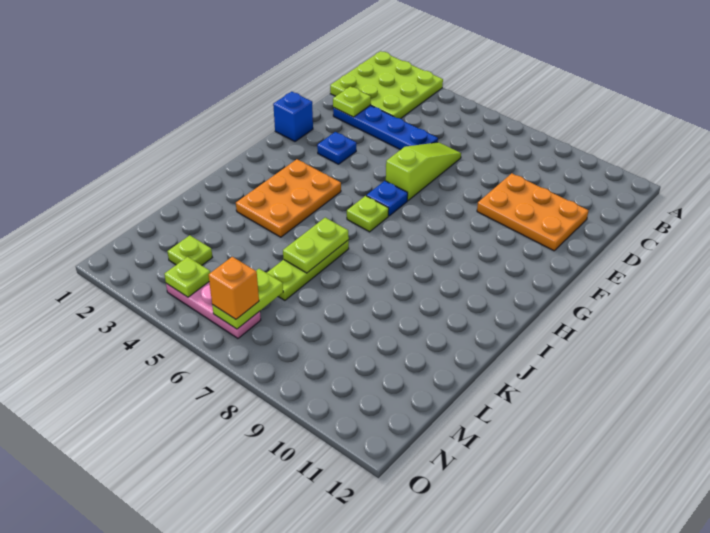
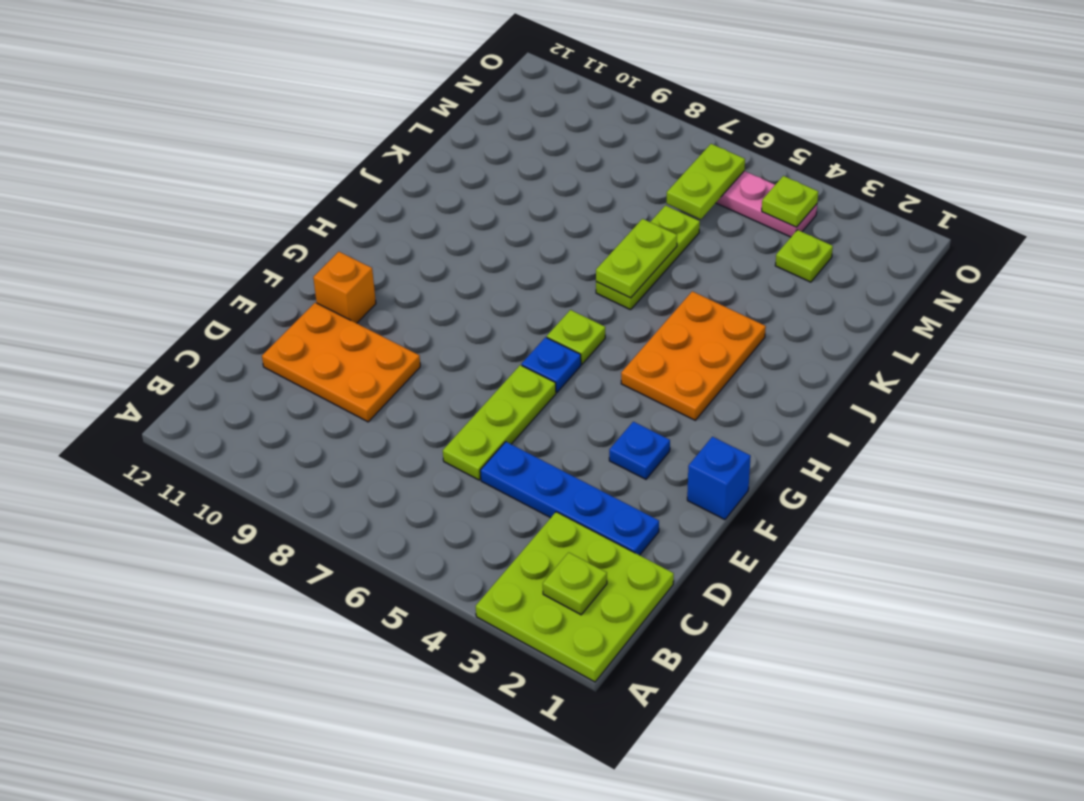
lime plate D2 level 2 -> lime plate B2 level 2
lime slope D6:F6 level 1 top F -> lime plate D6:F6 level 1
orange brick N6 level 3 -> orange brick F11 level 1

